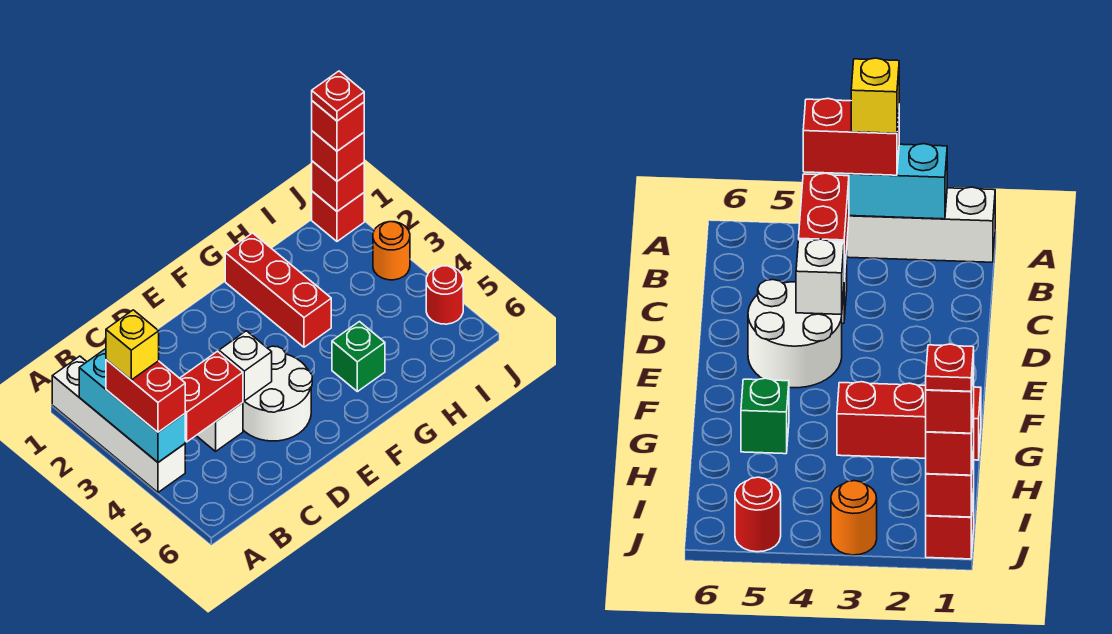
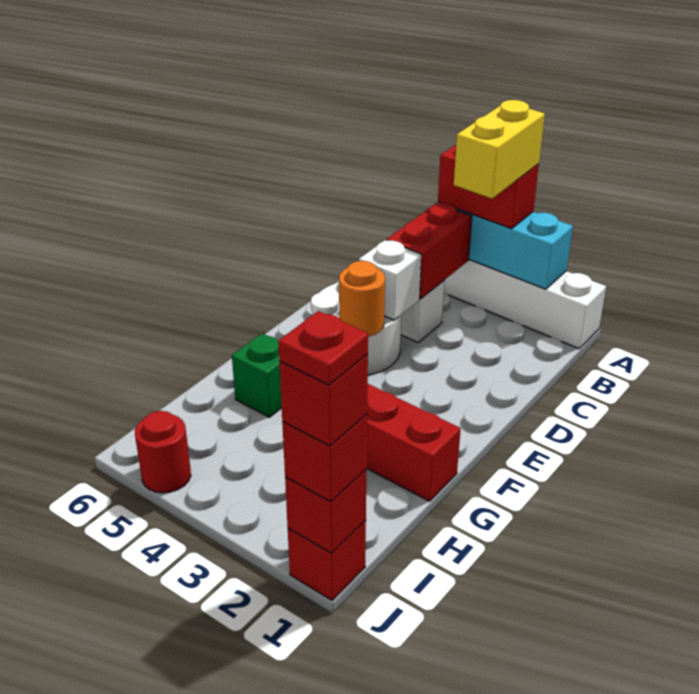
yellow brick A3 level 4 -> yellow brick A3:B3 level 4
orange round brick J3 level 1 -> orange round brick E4 level 2

